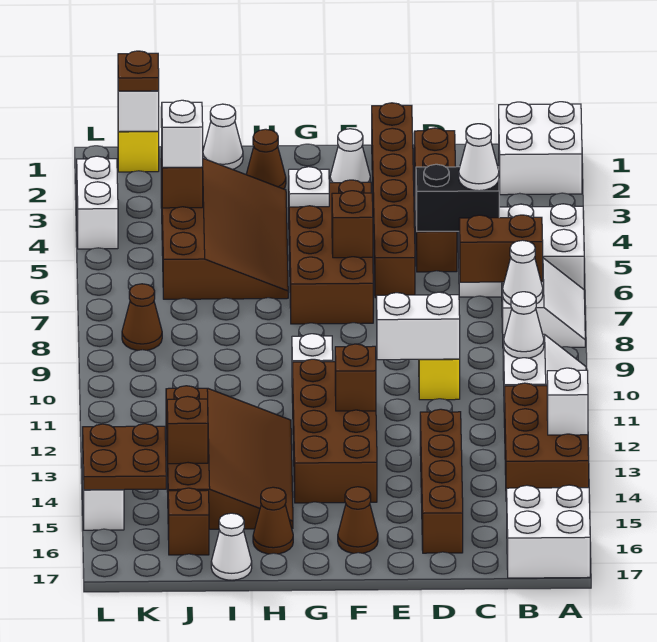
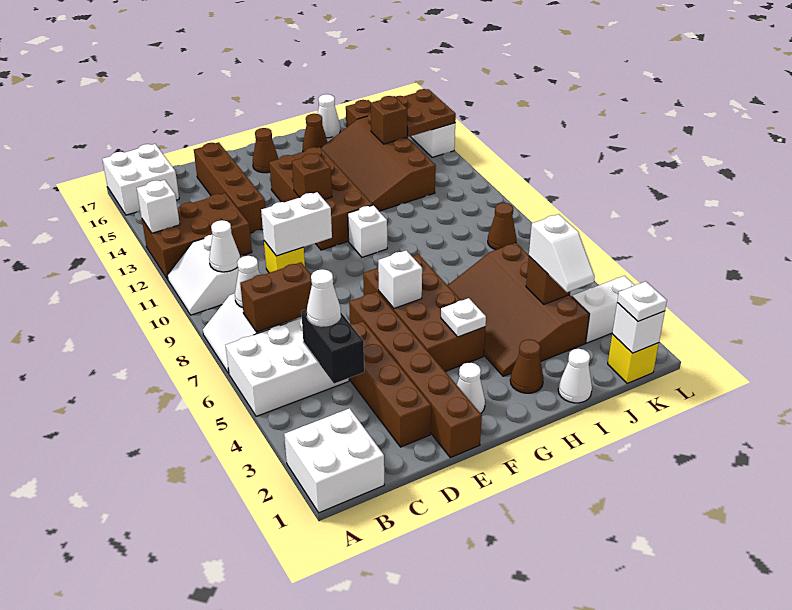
brown brick A12:B14 level 1 -> brown brick A12:C13 level 1
black brick C5:D5 level 2 -> black brick C4:C5 level 2
brown brick F6 level 2 -> white brick F6 level 2
brown plate K1 level 3 -> white plate K1 level 3
white brick L3:L4 level 1 -> white brick K3:L3 level 1

